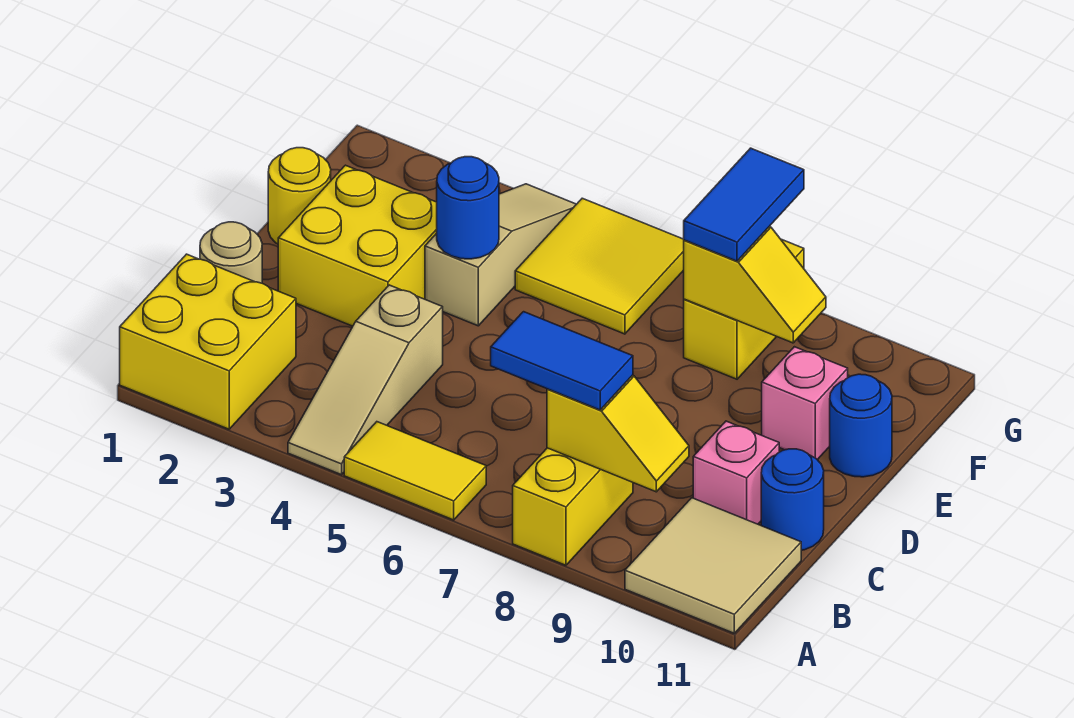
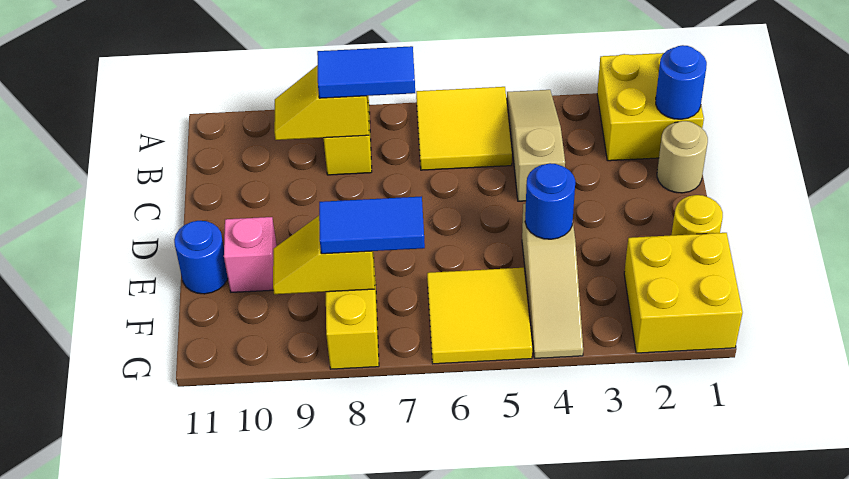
yellow tile A5:A6 level 1 -> yellow tile A5:B6 level 1
tan tile A10:B11 level 1 -> none
pink brick C10 level 1 -> none
blue round brick C11 level 1 -> blue round brick B1 level 2
yellow brick D2:E3 level 1 -> yellow brick F1:G2 level 1
blue tile F8:G8 level 3 -> blue tile F7:F8 level 3

